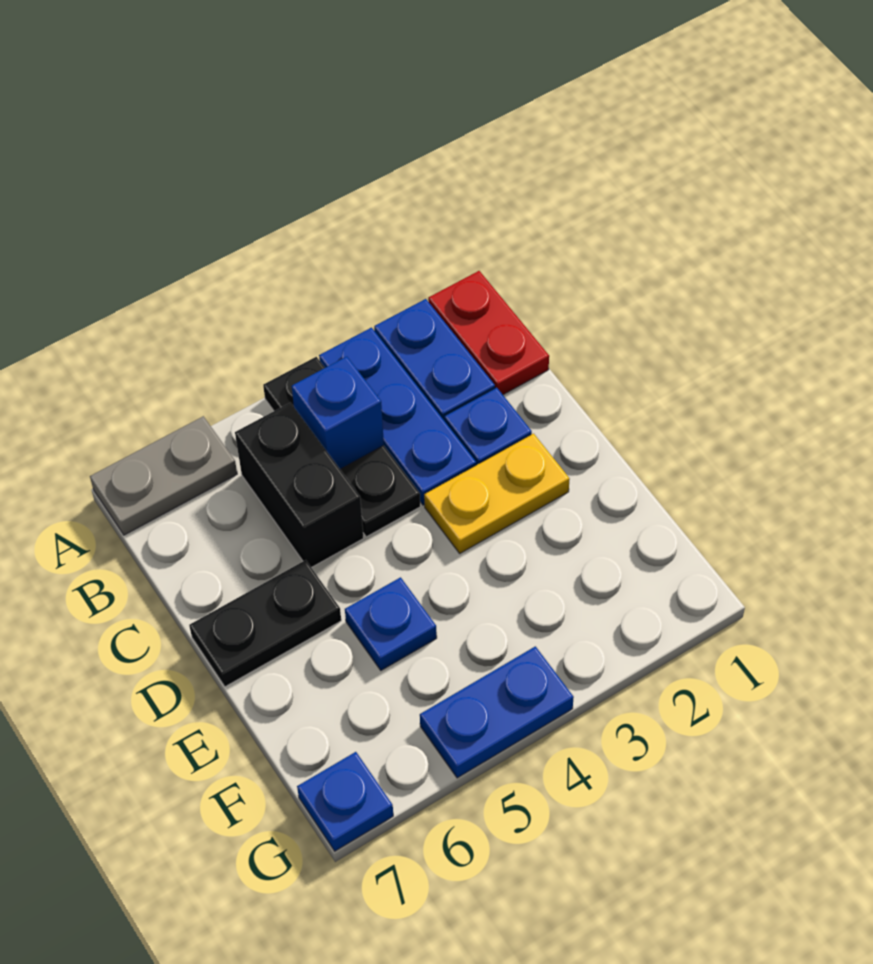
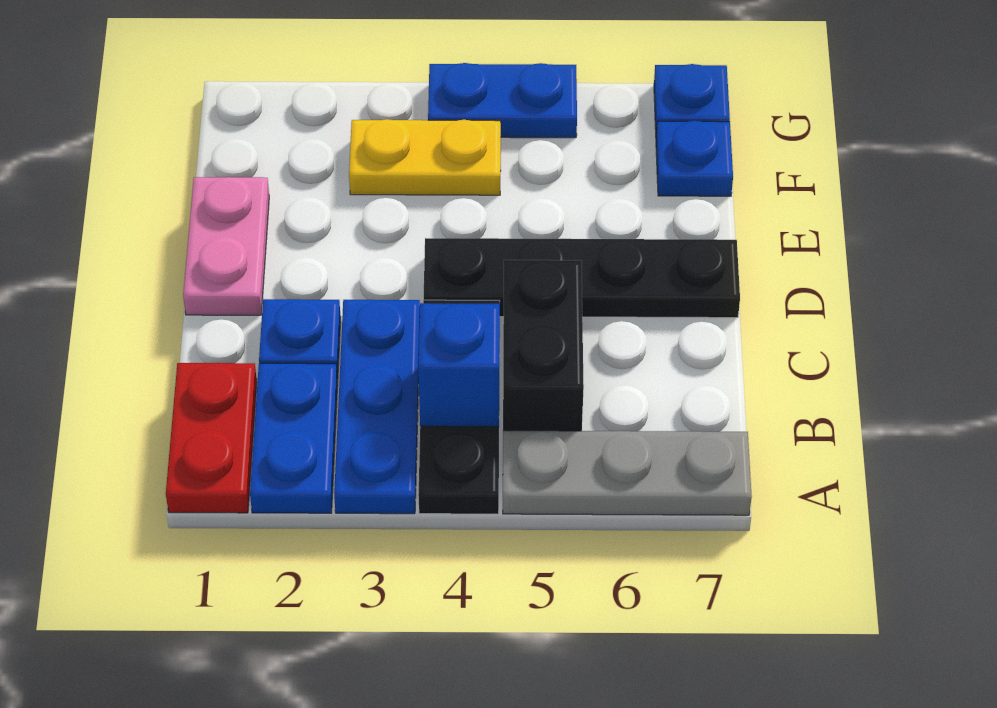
grey plate A6:A7 level 1 -> grey plate A5:A7 level 1
none -> pink plate D1:E1 level 1
yellow plate D2:D3 level 1 -> yellow plate F3:F4 level 1
black plate D6:D7 level 1 -> black plate D4:D7 level 1
blue plate E5 level 1 -> blue plate F7 level 1

